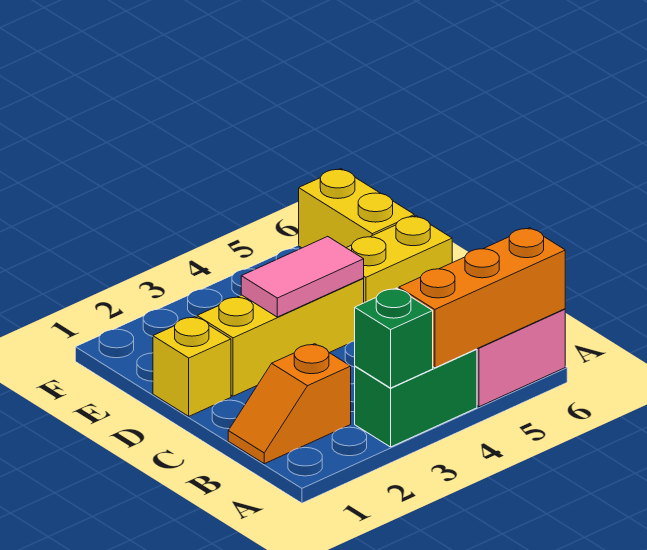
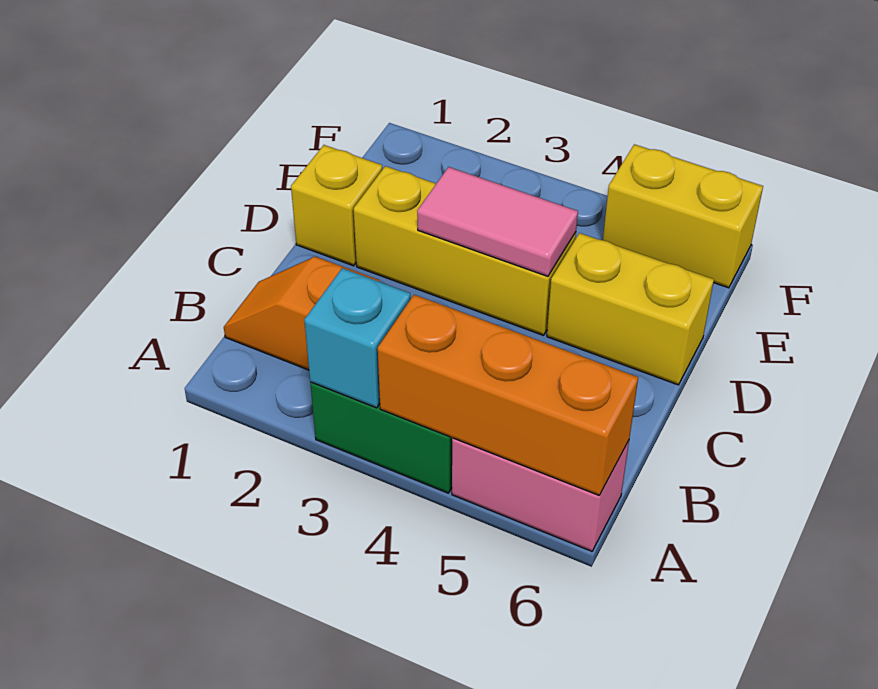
green brick A3 level 2 -> cyan brick A3 level 2
yellow brick E6:F6 level 1 -> yellow brick F5:F6 level 1

